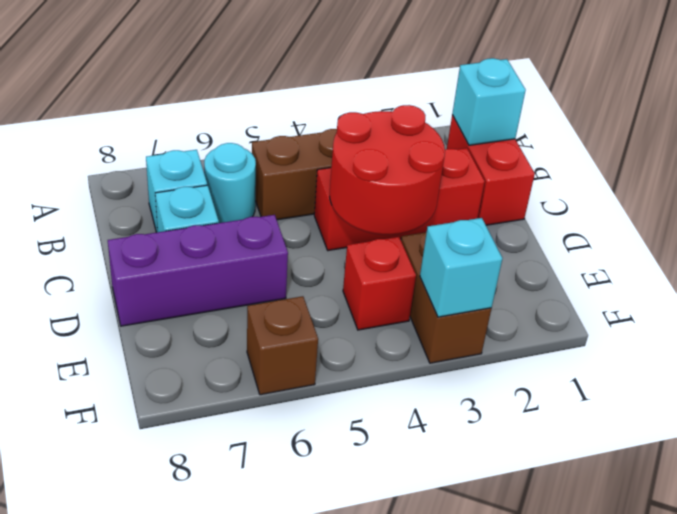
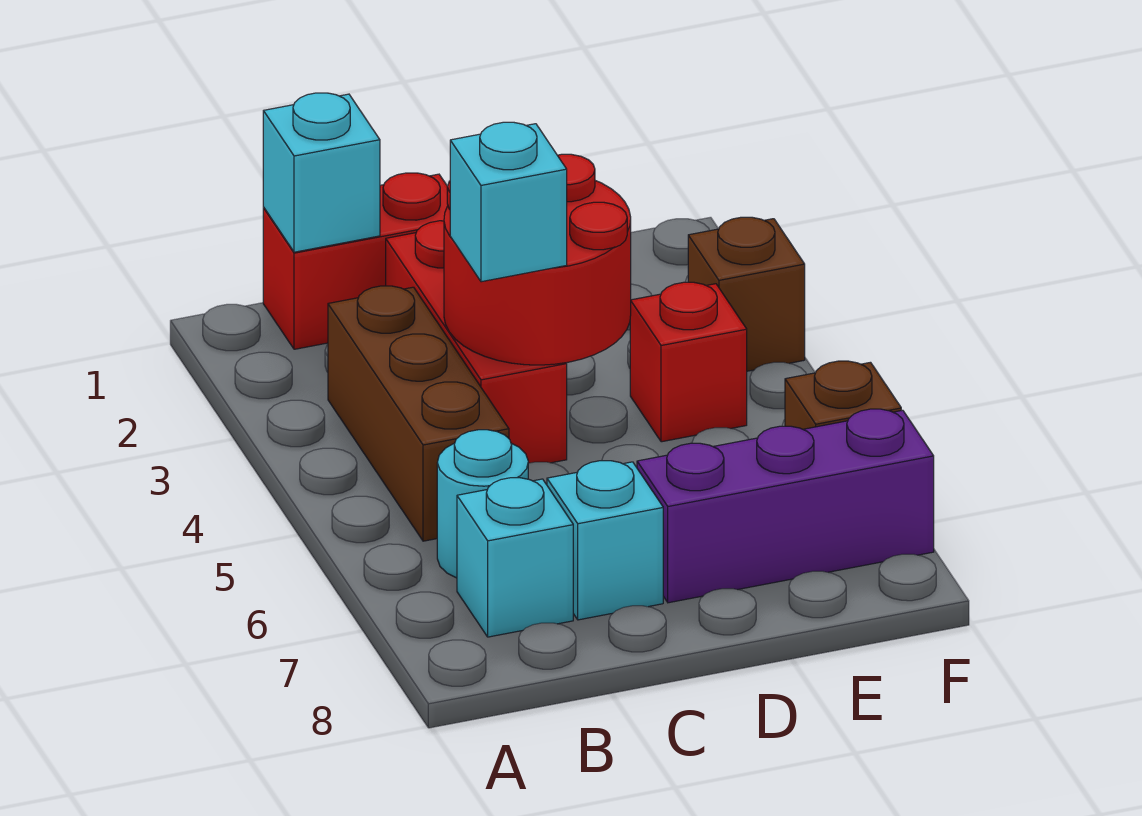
purple brick D6:D8 level 1 -> purple brick D7:F7 level 1
brown brick E3:F3 level 1 -> brown brick F3 level 1
cyan brick F3 level 2 -> cyan brick C4 level 3

